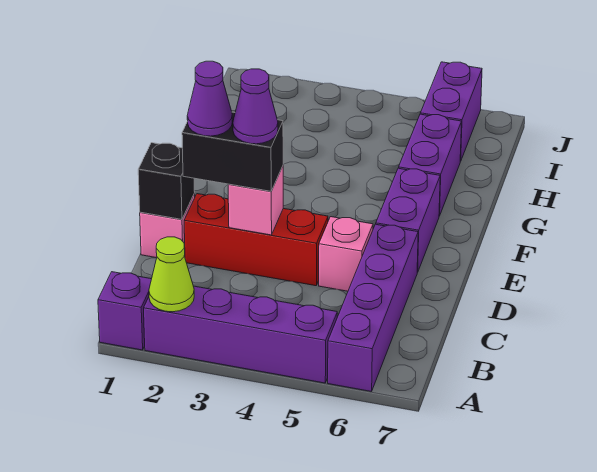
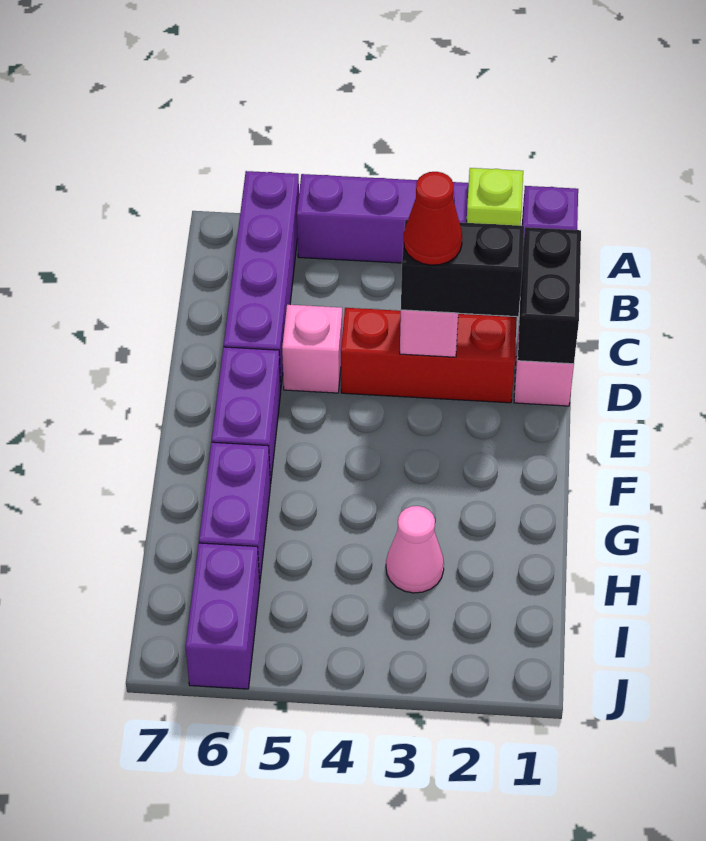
lime cone A2 level 2 -> lime plate A2 level 2
black brick D1 level 2 -> black brick C1:D1 level 2
purple cone D2 level 4 -> none
purple cone D3 level 4 -> red cone D3 level 4
none -> pink cone H3 level 1

